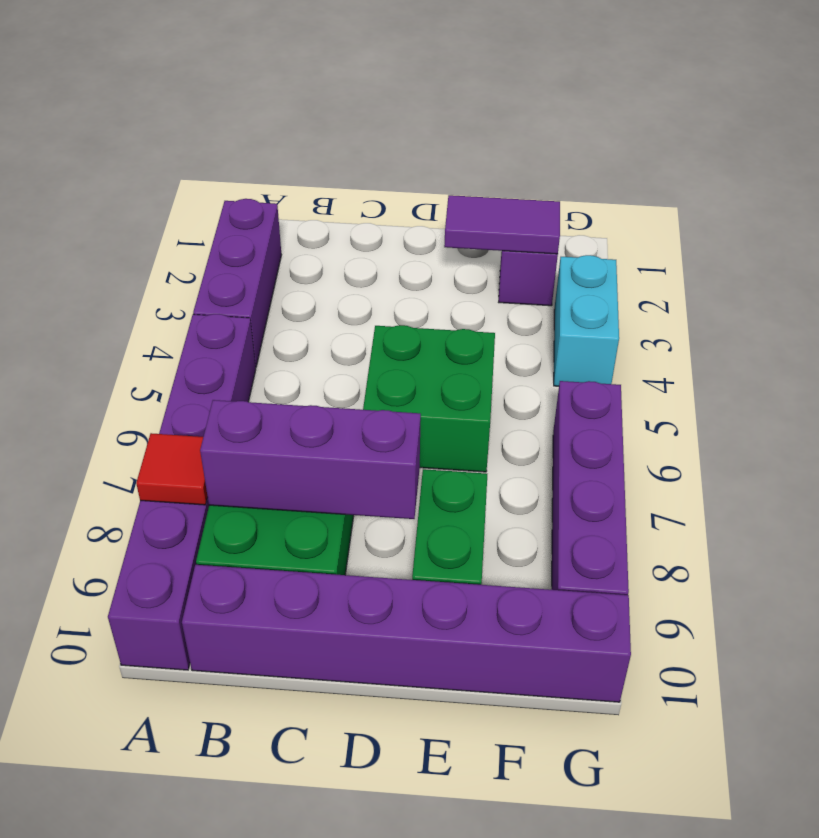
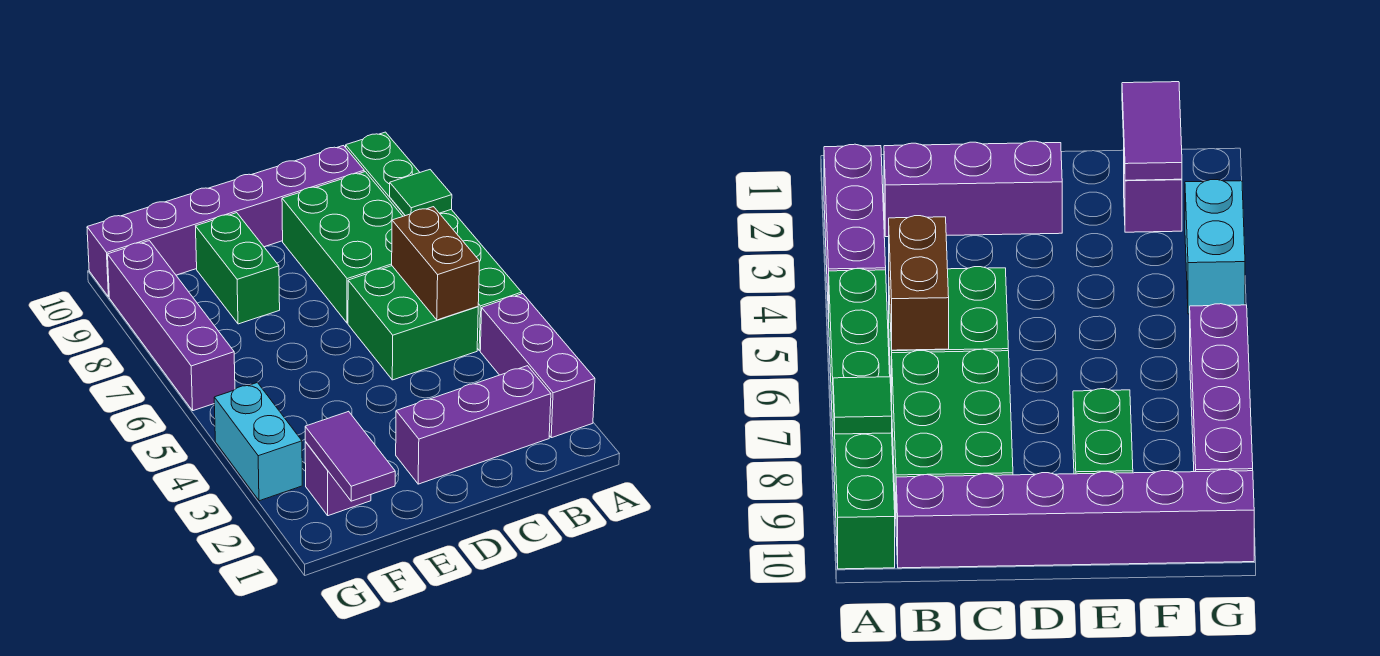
purple brick A5:A10 level 1 -> green brick A5:A10 level 1
red tile A8 level 2 -> green tile A8 level 2
none -> brown brick B5:B6 level 2
purple brick B8:D8 level 2 -> purple brick B2:D2 level 1
green brick D5:E6 level 1 -> green brick B5:C6 level 1
purple tile E2:F2 level 2 -> purple tile F1:F2 level 2

